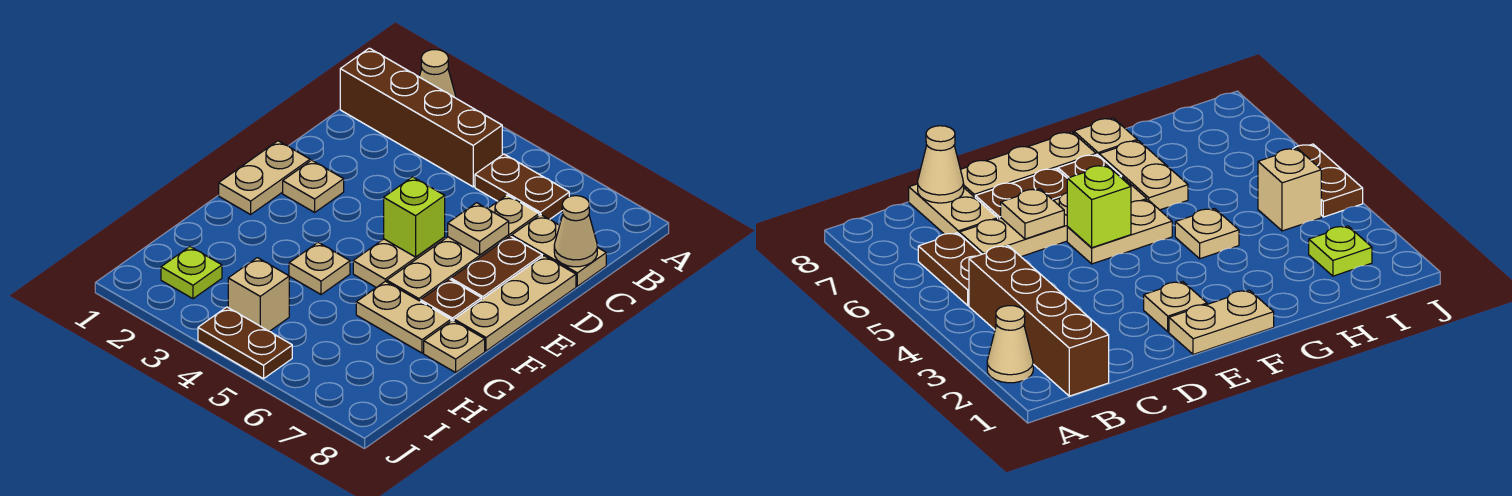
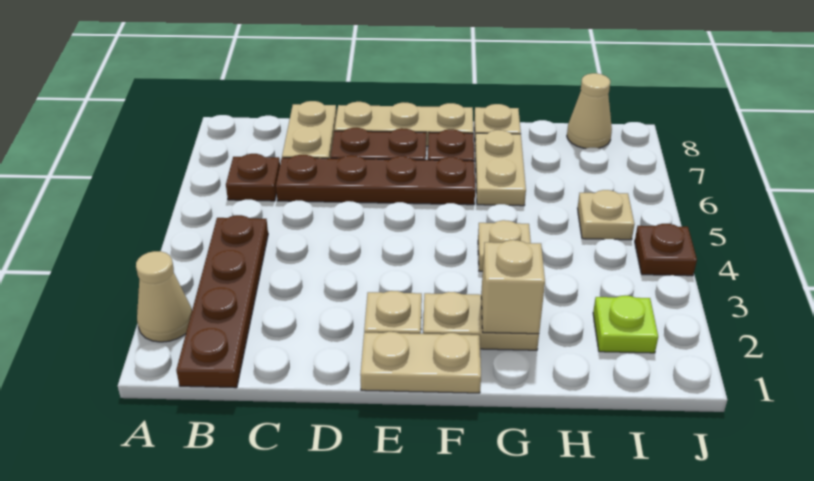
brown brick B1:B4 level 1 -> brown plate B1:B4 level 1
brown plate B5:B6 level 1 -> brown plate B6 level 1
tan plate C6:F6 level 1 -> brown plate C6:F6 level 1
tan cone C8 level 2 -> tan cone I8 level 1
tan plate D6 level 2 -> tan plate I5 level 1
tan plate E5:F5 level 1 -> tan plate F2:G2 level 1
lime brick E5 level 2 -> none
tan brick I4 level 1 -> tan brick G2 level 2
brown plate J4:J5 level 1 -> brown plate J4 level 1

